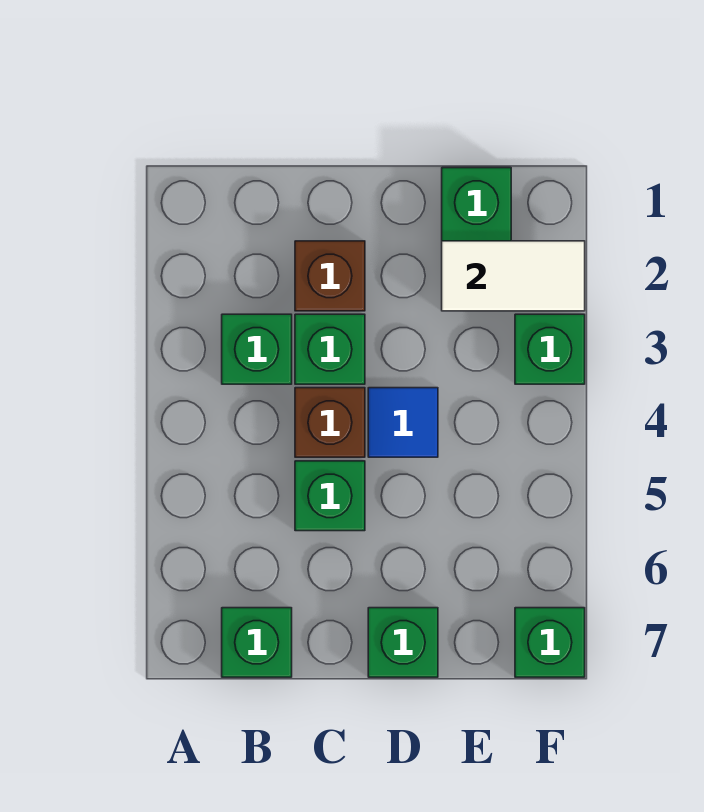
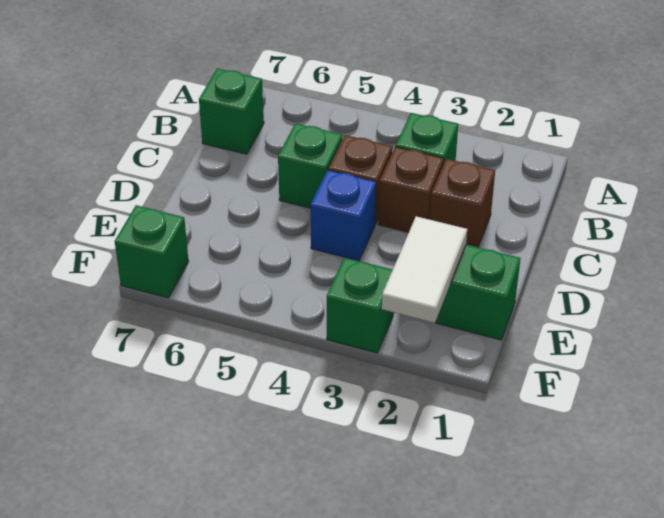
green brick C3 level 1 -> brown brick C3 level 1
blue tile D4 level 1 -> blue brick D4 level 1
green brick D7 level 1 -> none

